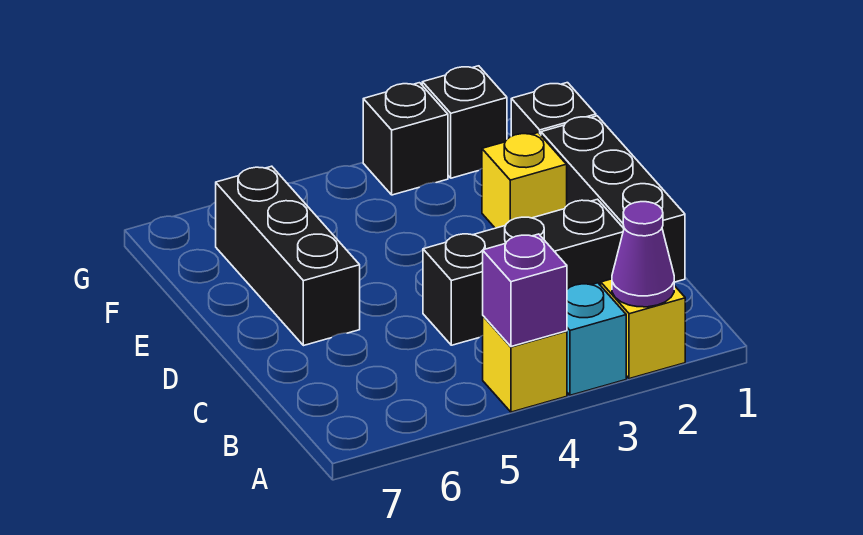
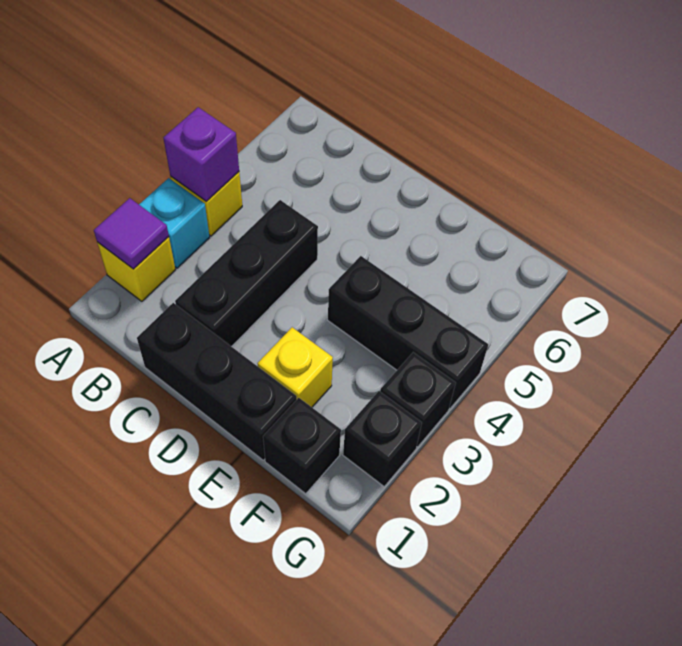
purple cone A2 level 2 -> purple tile A2 level 2
black brick D6:F6 level 1 -> black brick E4:G4 level 1

